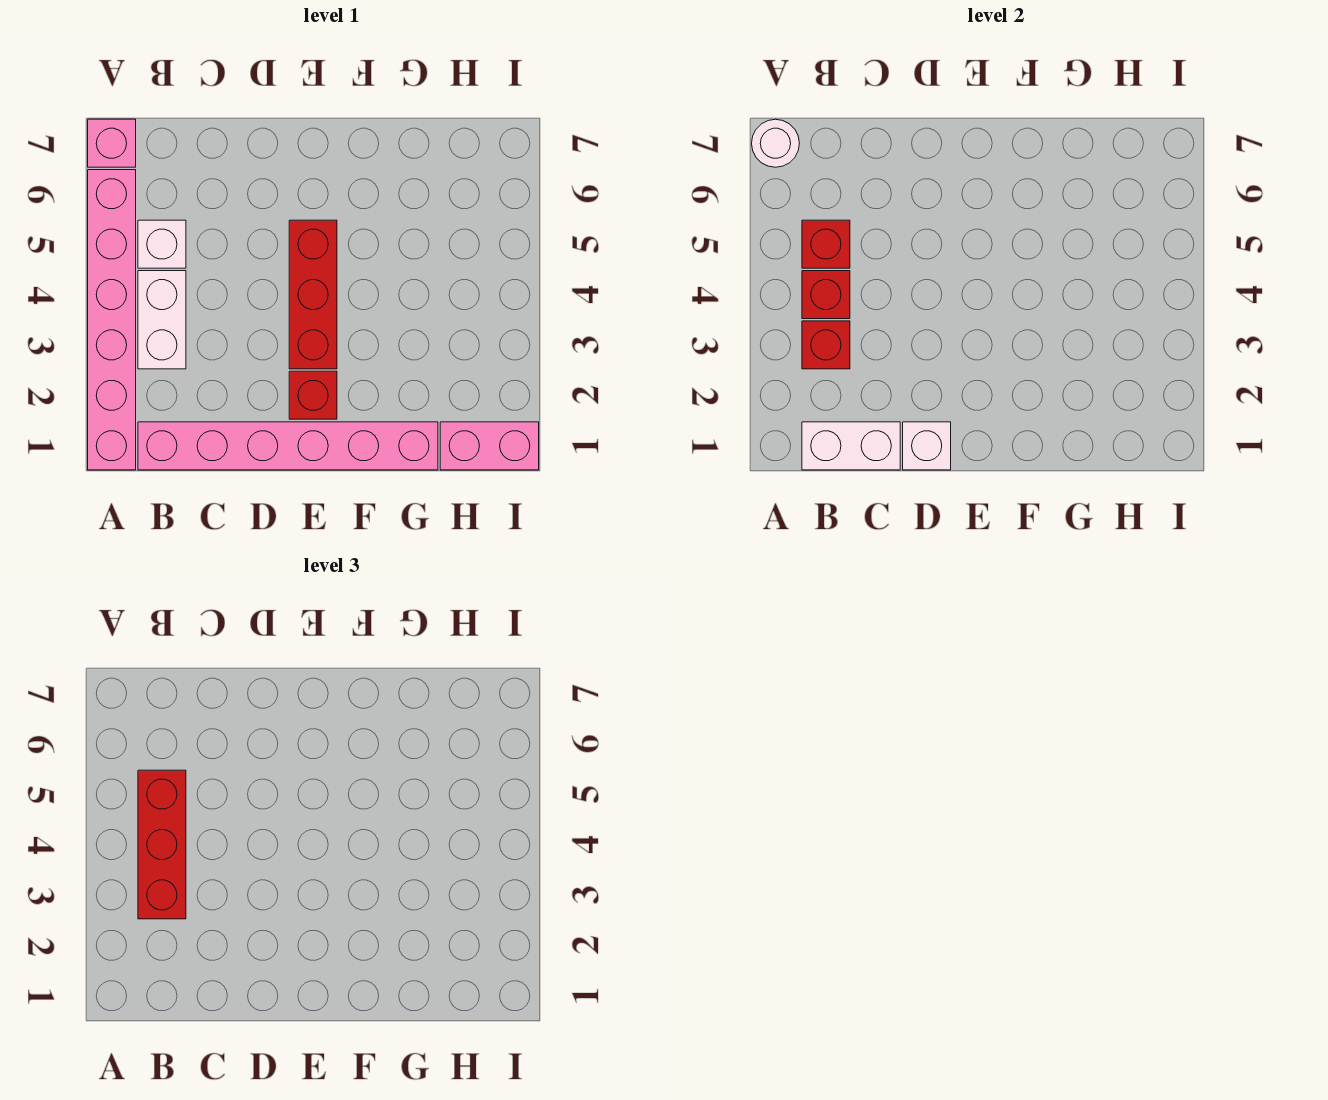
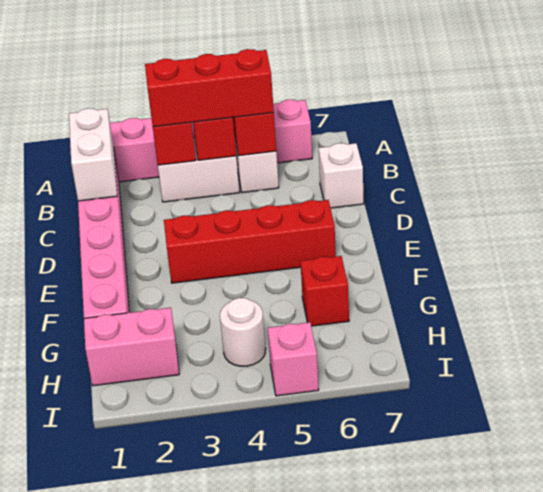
pink brick A7 level 1 -> pink brick I5 level 1
white round brick A7 level 2 -> white round brick H4 level 1
white brick D1 level 2 -> white brick C7 level 1
red brick E2 level 1 -> red brick G6 level 1
red brick E3:E5 level 1 -> red brick E3:E6 level 1
pink brick H1:I1 level 1 -> pink brick H1:H2 level 1

